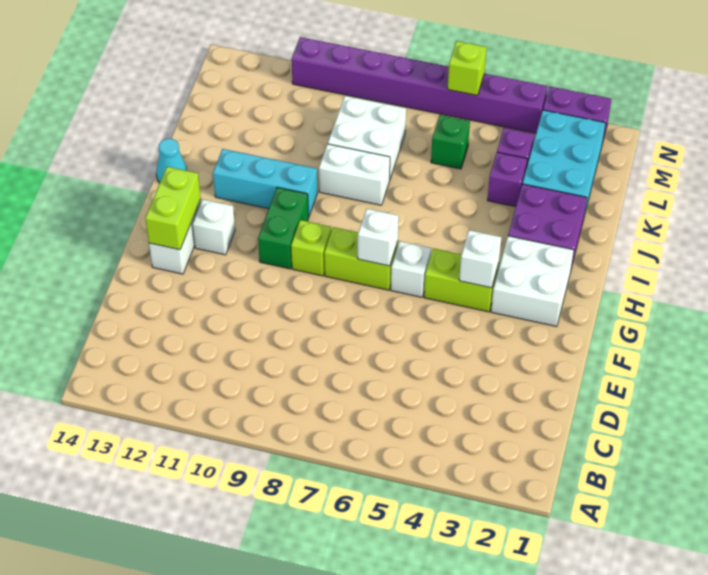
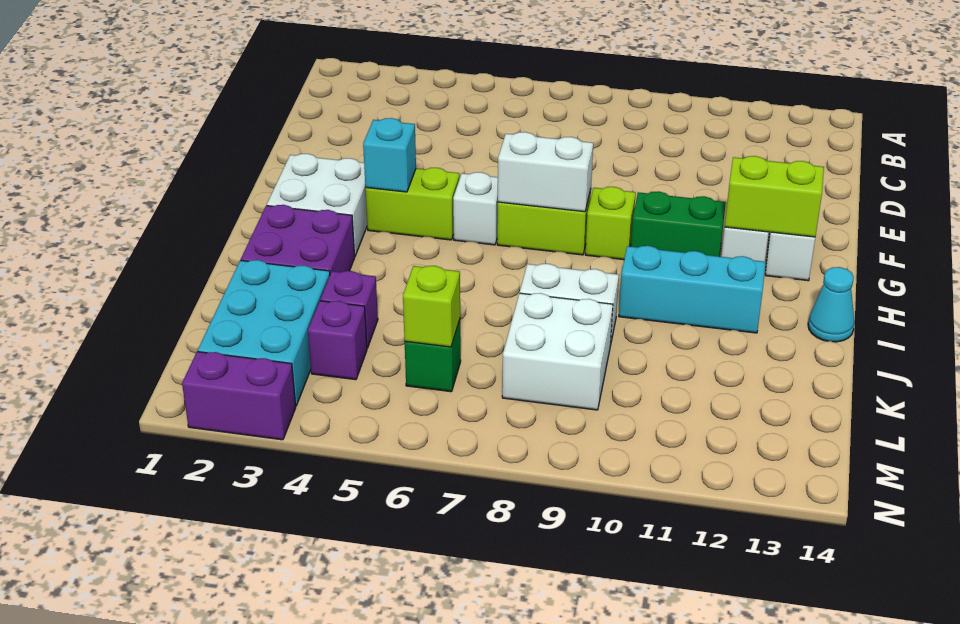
lime brick F13:G13 level 2 -> lime brick G12:G13 level 2
white brick G4 level 2 -> cyan brick G4 level 2
white brick G7 level 2 -> white brick G7:G8 level 2
green brick G10:H10 level 1 -> green brick G10:G11 level 1
purple brick N4:N11 level 1 -> none
lime brick N6 level 2 -> lime brick L6 level 2

